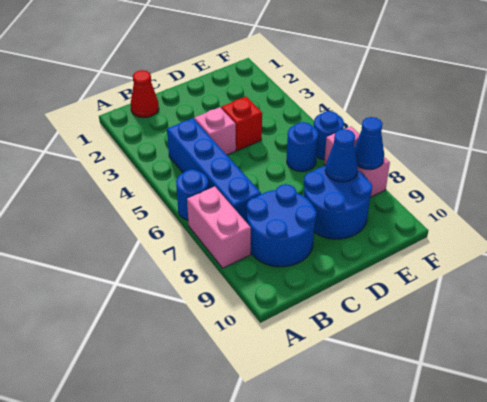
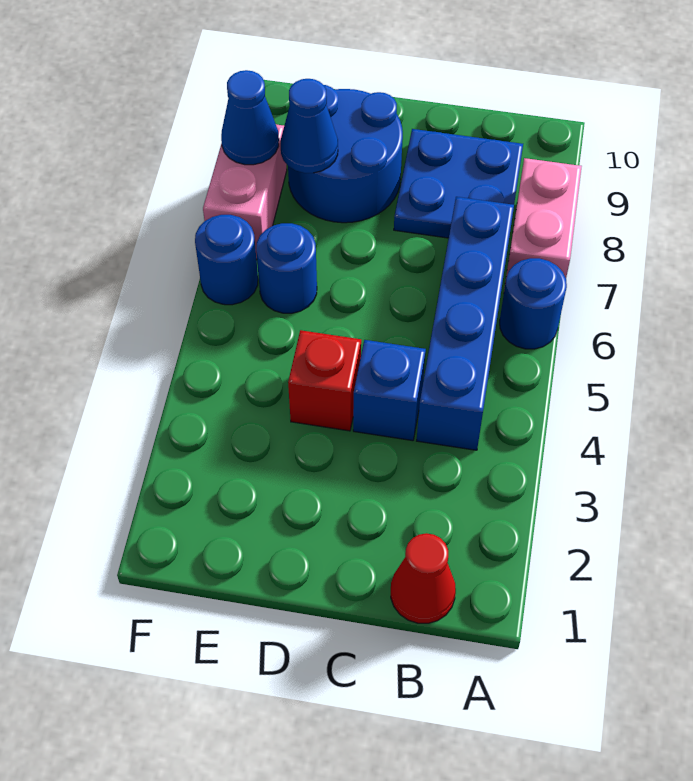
blue round brick B8:C9 level 1 -> blue plate B8:C9 level 1
pink brick C4 level 1 -> blue brick C4 level 1

